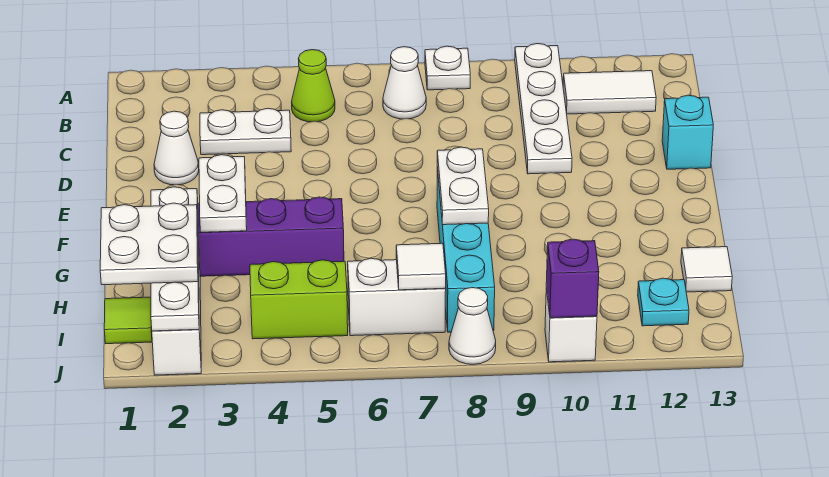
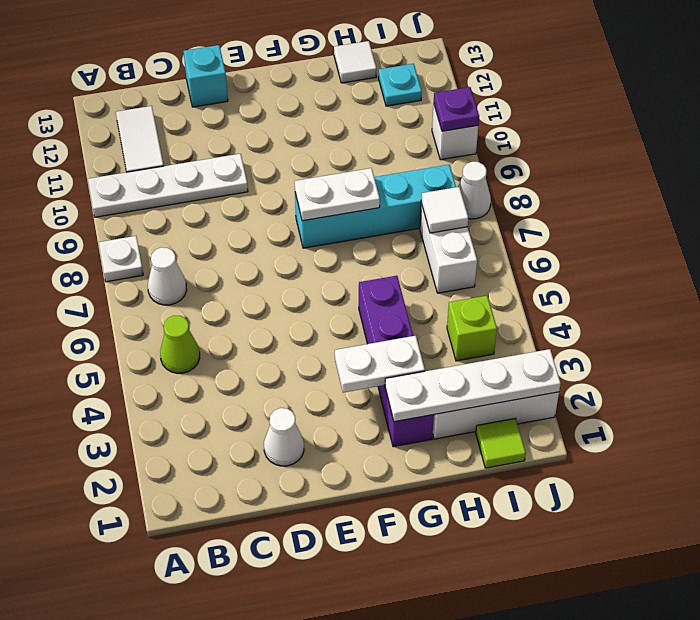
white plate C3:C4 level 1 -> none
white plate H1:I2 level 3 -> none
lime brick I4:I5 level 1 -> lime brick I4 level 1
purple brick J10 level 2 -> purple plate J10 level 2

